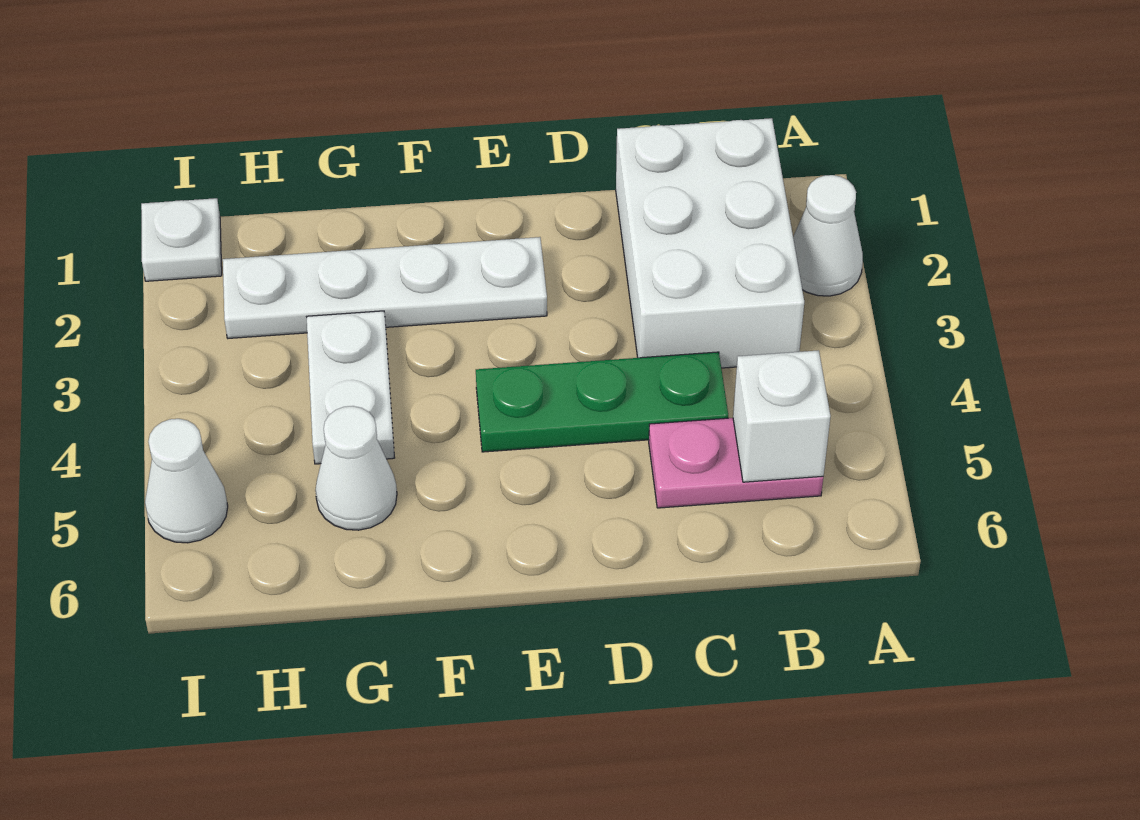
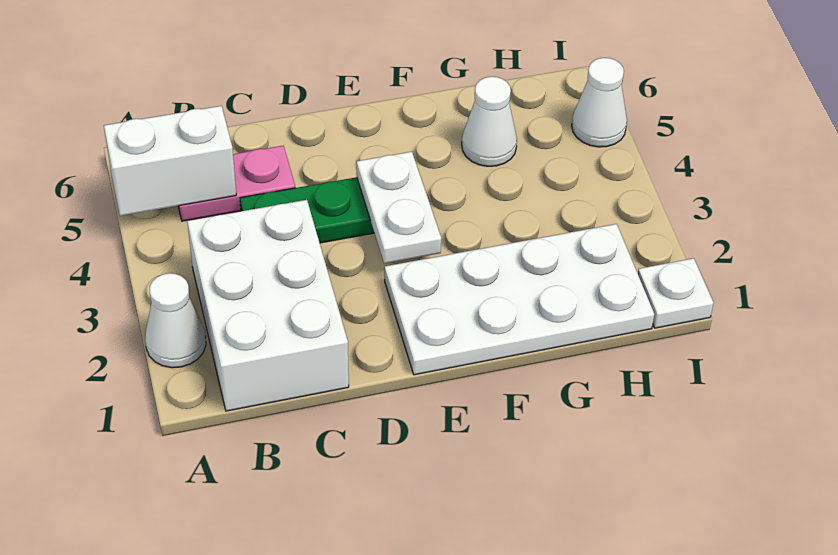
white brick B5 level 2 -> white brick A5:B5 level 2
white plate E2:H2 level 1 -> white plate E1:H2 level 1
white plate G3:G4 level 1 -> white plate E3:E4 level 2

